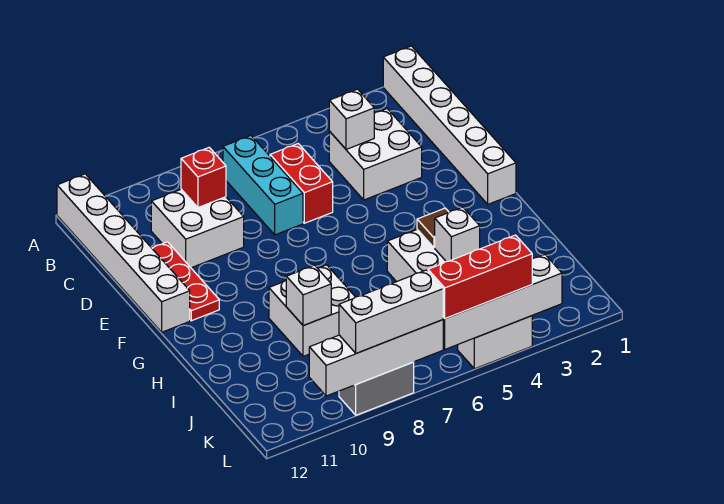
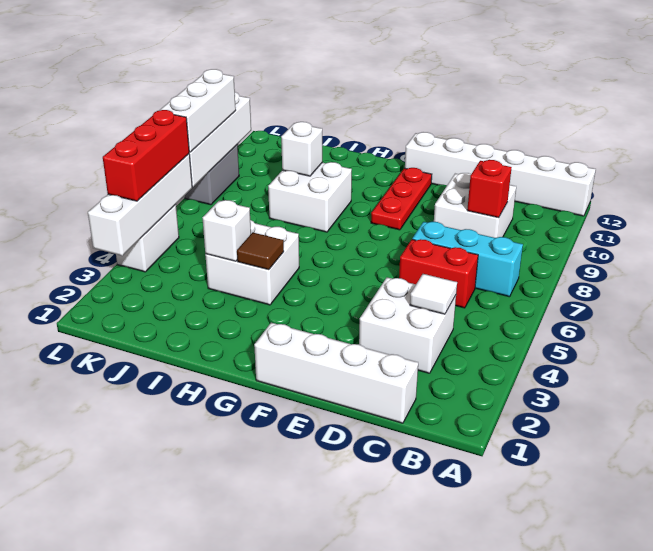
white brick A1:F1 level 1 -> white brick C1:F1 level 1
white brick C4 level 2 -> white tile C4 level 2
red plate D11:F11 level 1 -> red plate F9:F11 level 1

